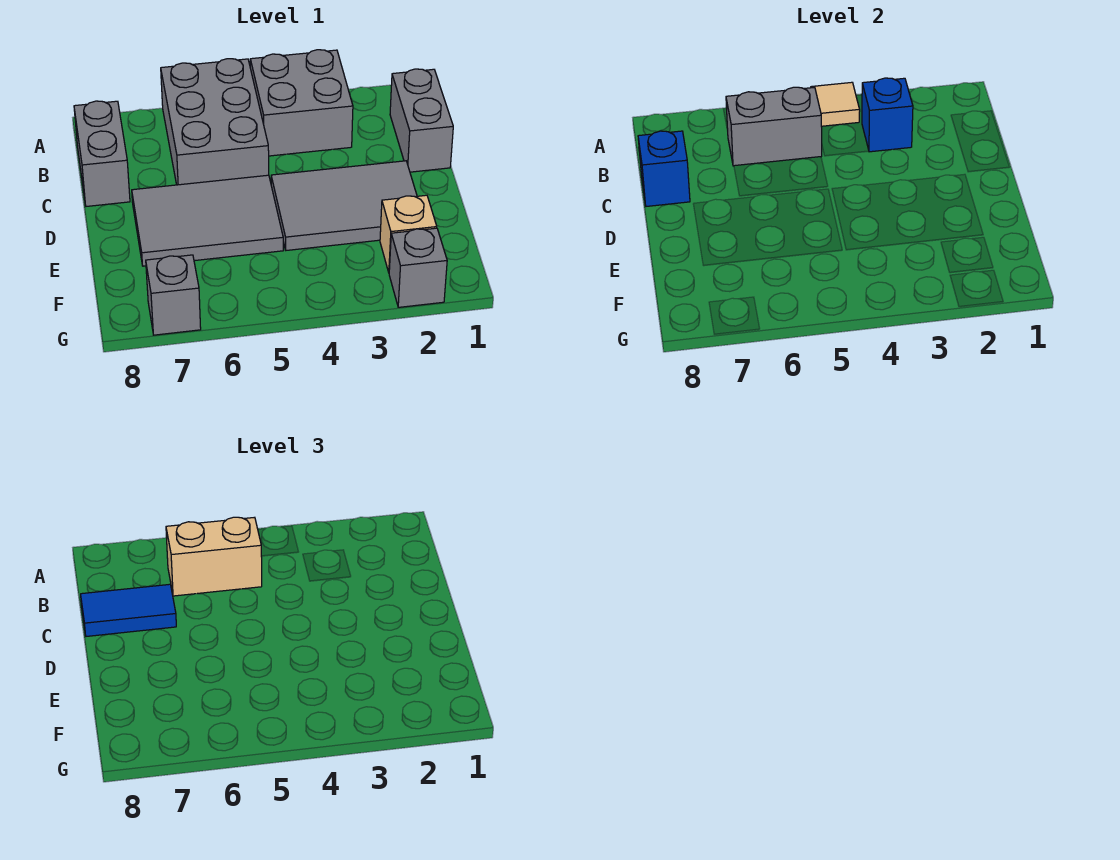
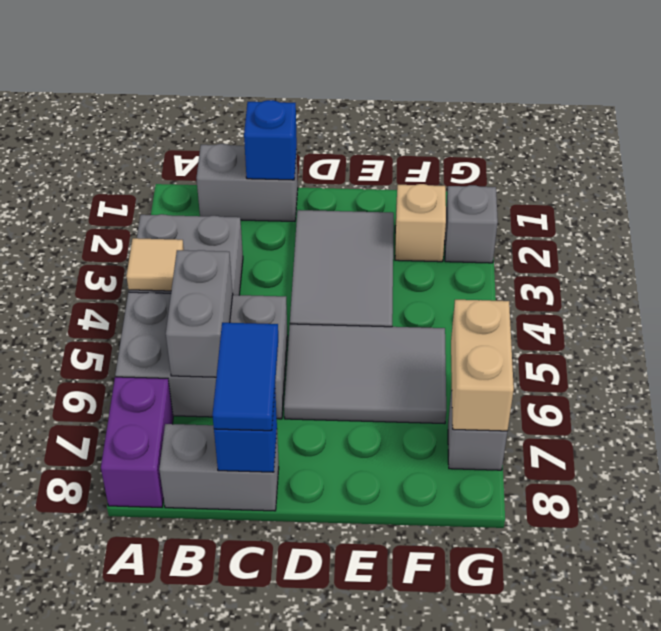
none -> purple brick A7:A8 level 1
blue brick B3 level 2 -> blue brick C1 level 2
tan brick B5:B6 level 3 -> tan brick G6:G7 level 2
grey tile D5:E7 level 1 -> grey tile D5:F6 level 1

